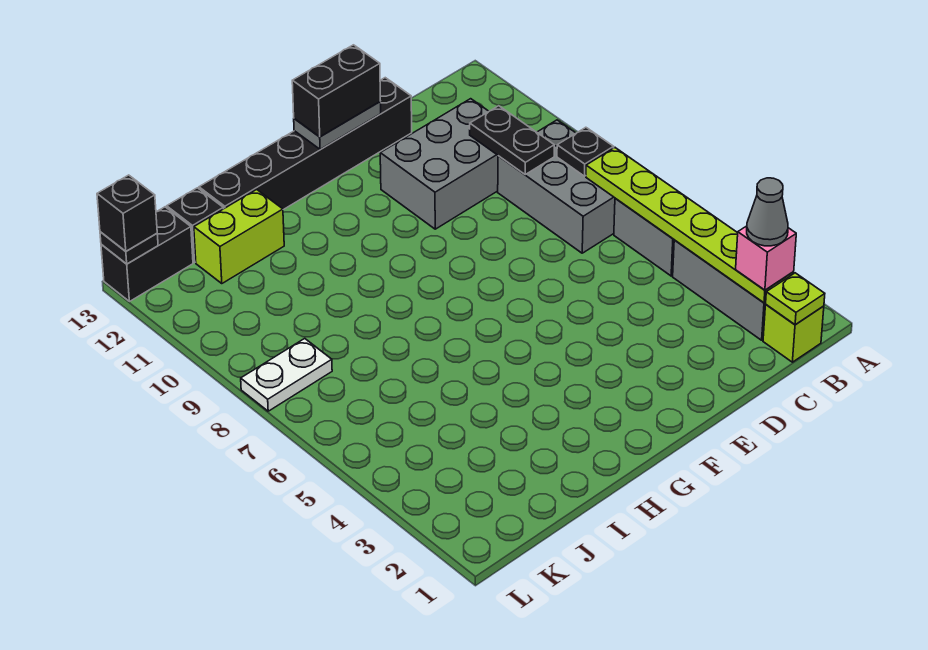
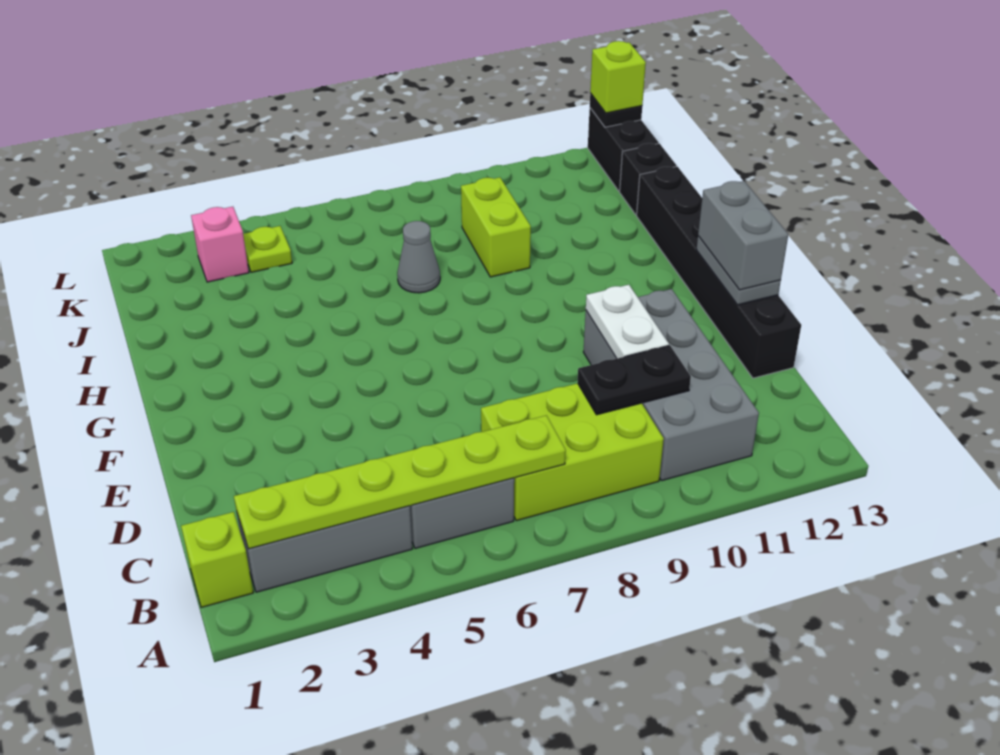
lime plate B1 level 2 -> lime plate K4 level 1
pink brick B2 level 3 -> pink brick K3 level 1
grey cone B2 level 4 -> grey cone I7 level 1
grey brick B7:C9 level 1 -> lime brick B7:C9 level 1
black plate B8 level 2 -> none
grey brick C10:E11 level 1 -> grey brick B10:E11 level 1
black brick E13:F13 level 3 -> grey brick E13:F13 level 3
lime brick I12:J12 level 1 -> lime brick I9:J9 level 1
white plate K8:L8 level 1 -> white plate D10:E10 level 2
black brick L13 level 3 -> lime brick L13 level 3

